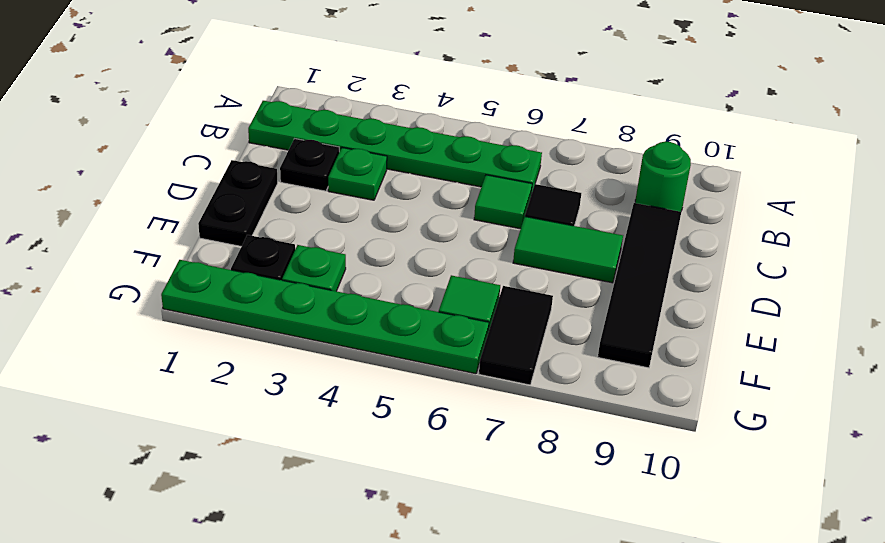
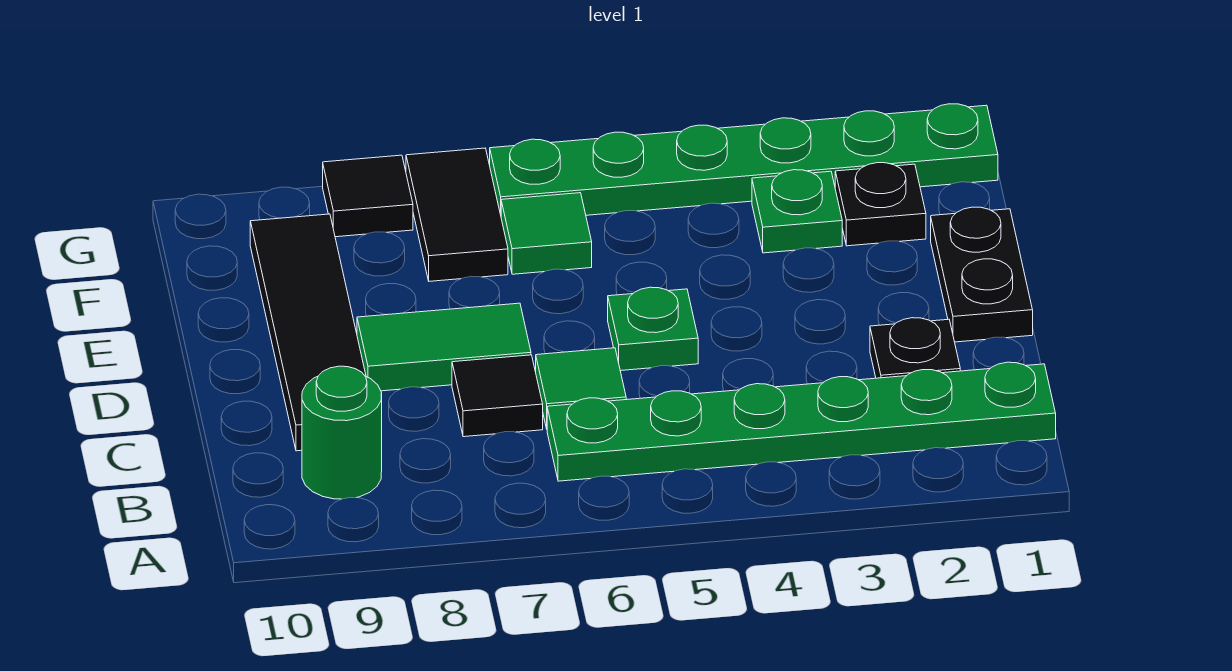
green plate C3 level 1 -> green plate D5 level 1
none -> black tile G8 level 1

